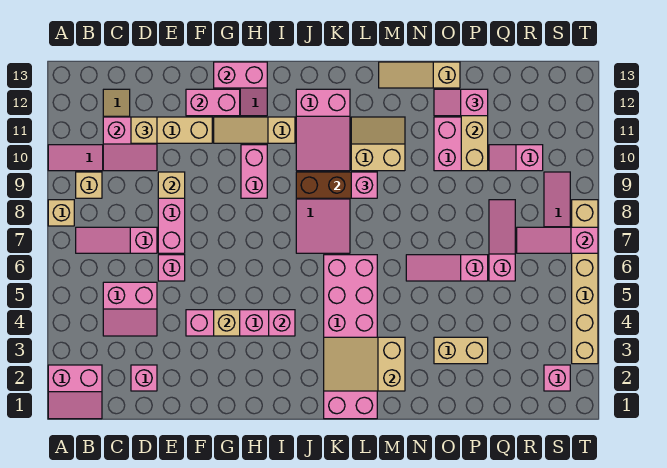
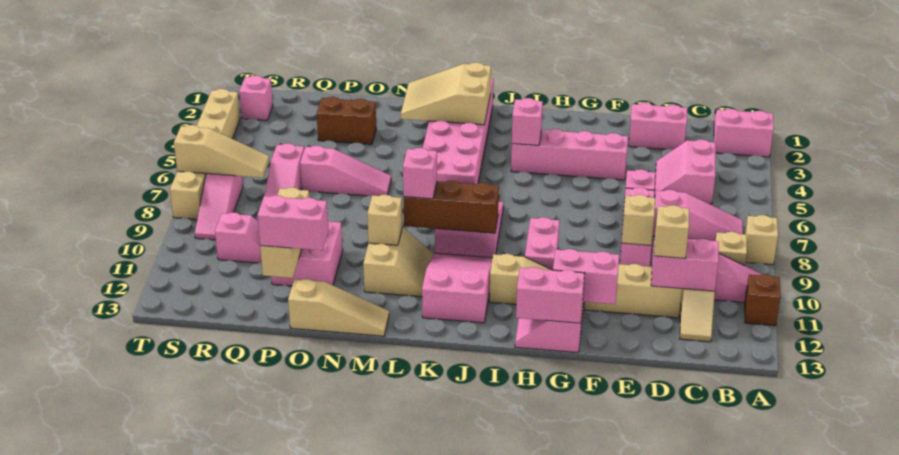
none -> brown brick A11 level 1
pink slope C4:D5 level 1 top 5 -> pink slope C4:D5 level 1 top C
pink brick D2 level 1 -> pink brick D2:E2 level 1
tan brick G4 level 2 -> tan brick M10 level 2
tan slope K2:M3 level 2 top M -> tan slope K2:M3 level 2 top K
tan slope L10:M11 level 1 top 10 -> tan slope L10:M11 level 1 top M
tan brick O3:P3 level 1 -> brown brick O3:P3 level 1
pink slope O12:P12 level 3 top P -> pink brick O12:P12 level 3
pink slope R7:T7 level 2 top T -> tan slope R7:T7 level 2 top T

